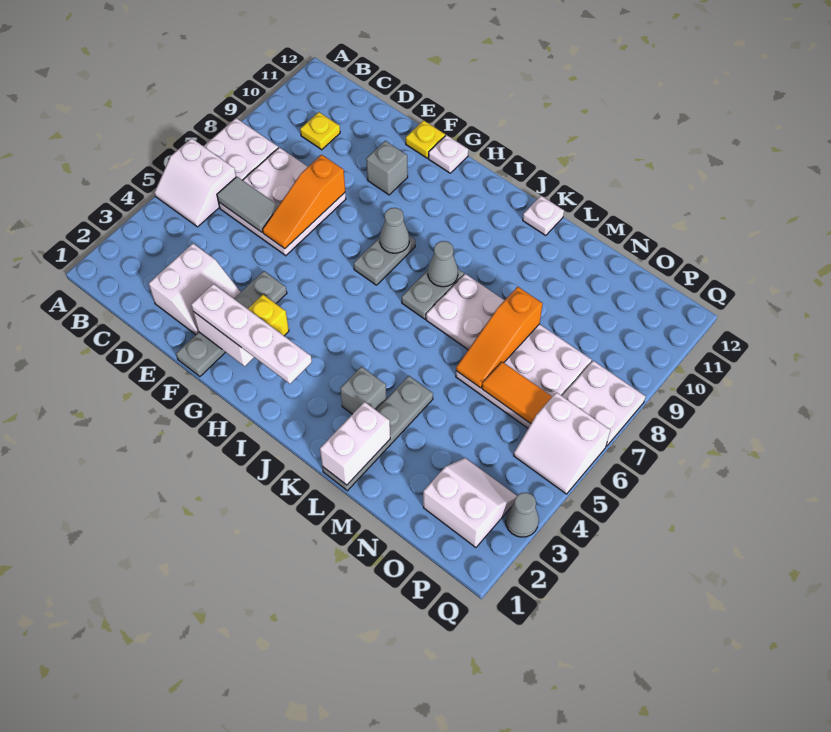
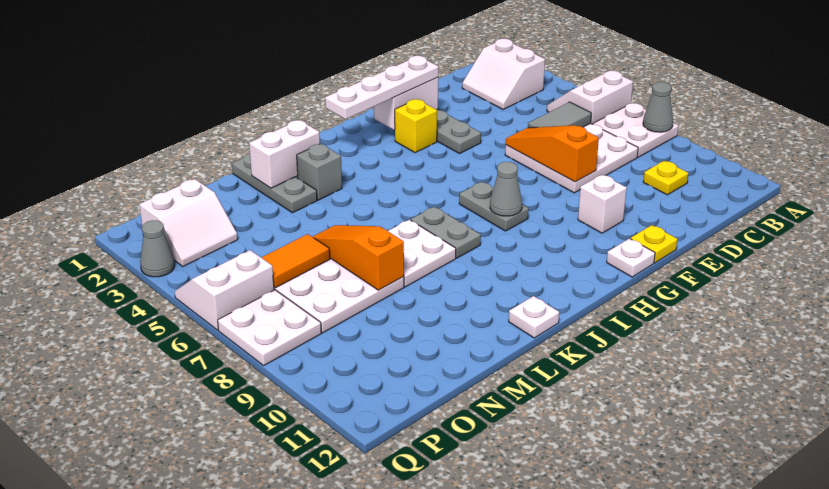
white slope D2:E3 level 1 top D -> white slope B2:C3 level 1 top B
grey brick F10 level 1 -> white brick F10 level 1
grey cone J8 level 2 -> grey cone A8 level 2
grey plate L1:L4 level 1 -> grey plate L1:L3 level 1
white brick L1:L2 level 2 -> white brick K2:L2 level 2

